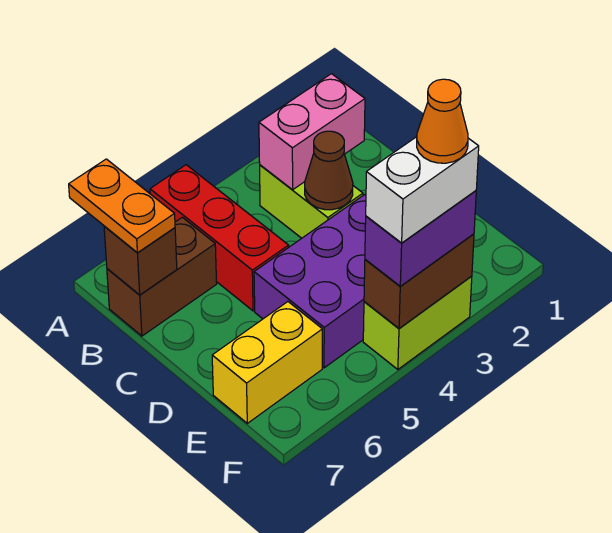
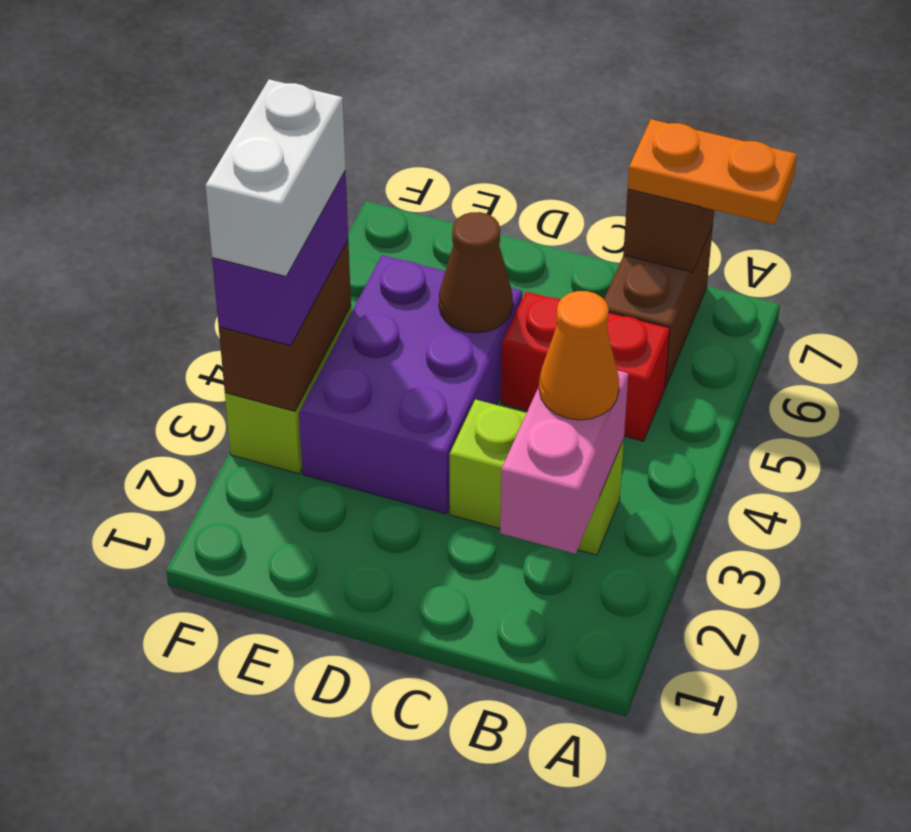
red brick A5:C5 level 1 -> red brick B5:C5 level 1
brown cone C3 level 2 -> brown cone D5 level 2
yellow brick E6:E7 level 1 -> none
orange cone F3 level 5 -> orange cone B3 level 3

